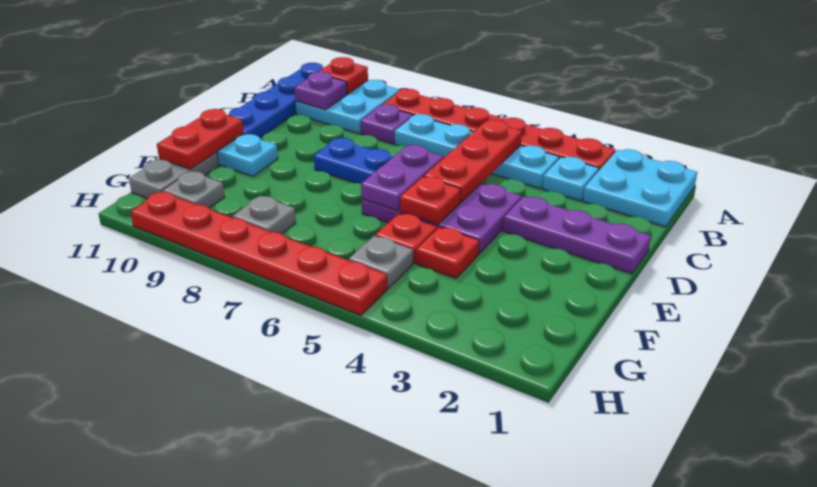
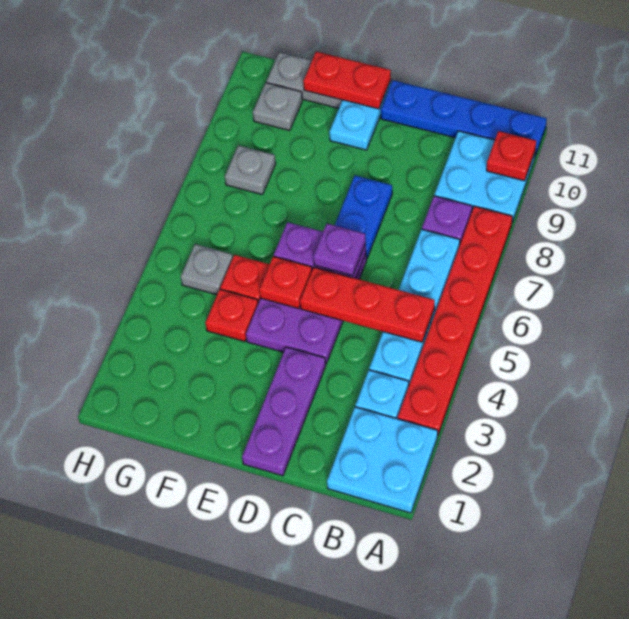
purple plate B10 level 2 -> purple plate D6 level 3
red plate H5:H10 level 1 -> none

